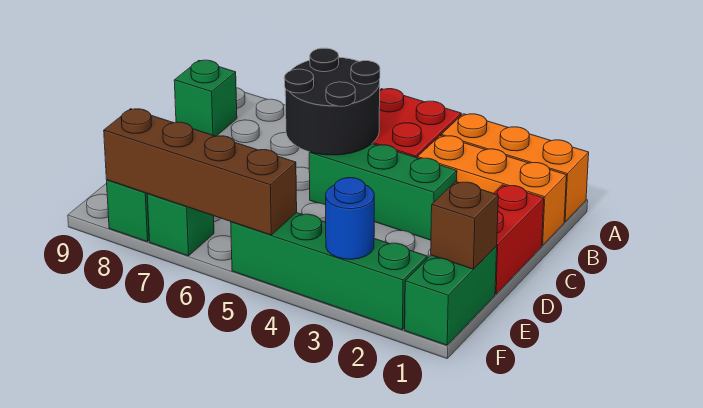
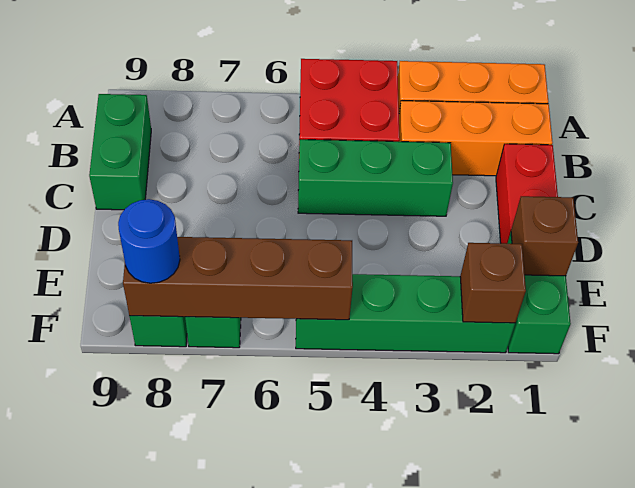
black round brick B5:C6 level 2 -> none
green brick B9 level 1 -> green brick B9:C9 level 1
none -> brown brick F2 level 2
blue round brick F3 level 2 -> blue round brick F8 level 3

